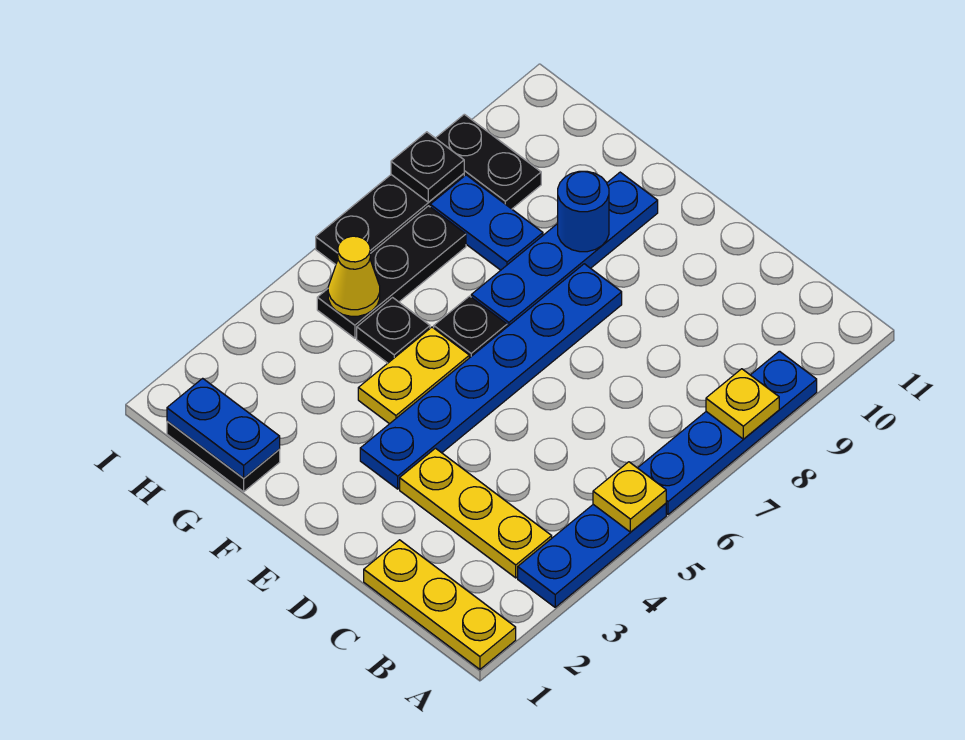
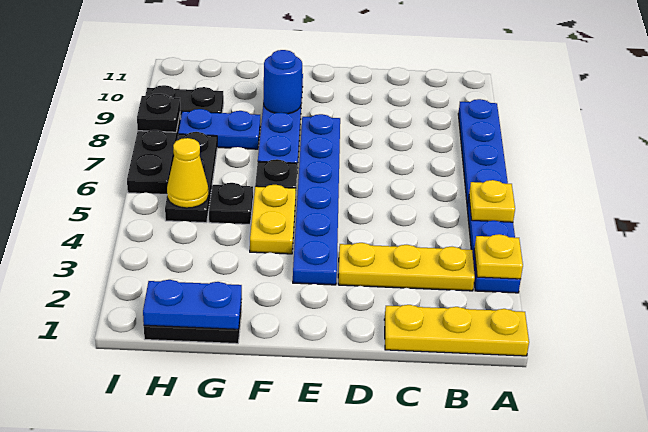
yellow plate A8 level 2 -> yellow plate A3 level 2

